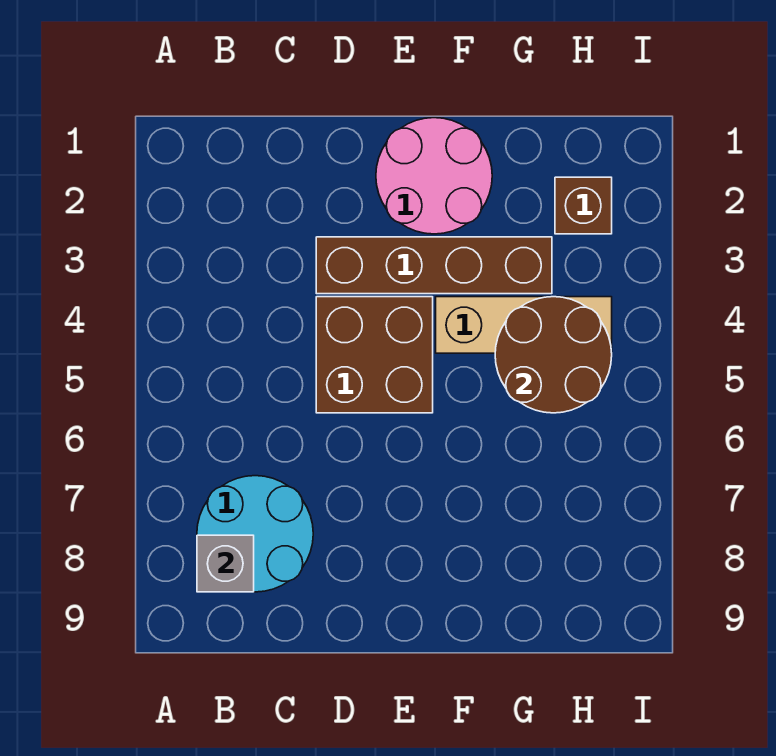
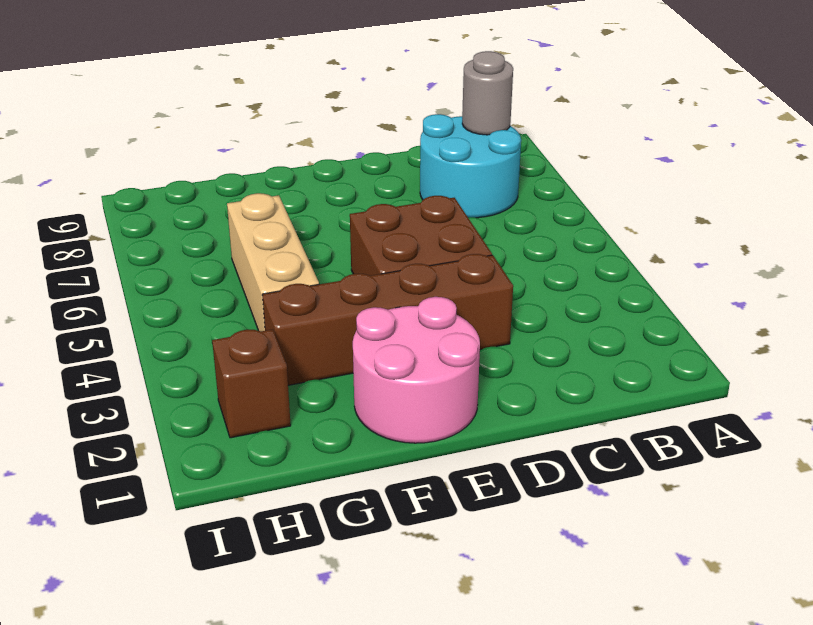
grey brick B8 level 2 -> grey round brick B8 level 2
tan brick F4:H4 level 1 -> tan brick G4:G6 level 1
brown round brick G4:H5 level 2 -> none

